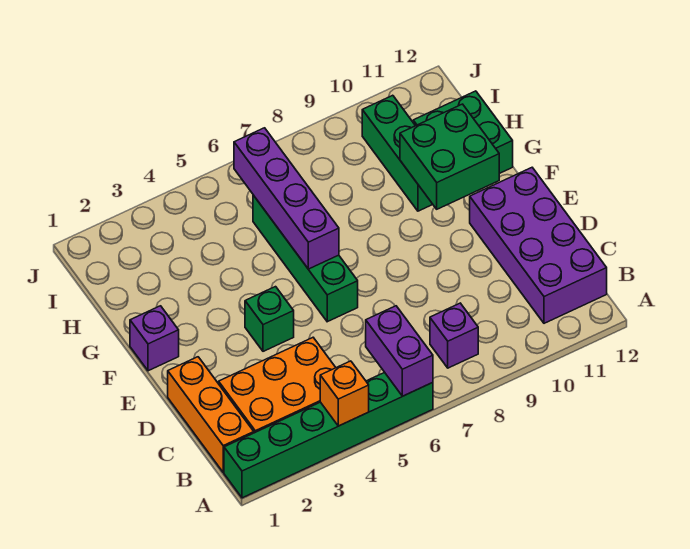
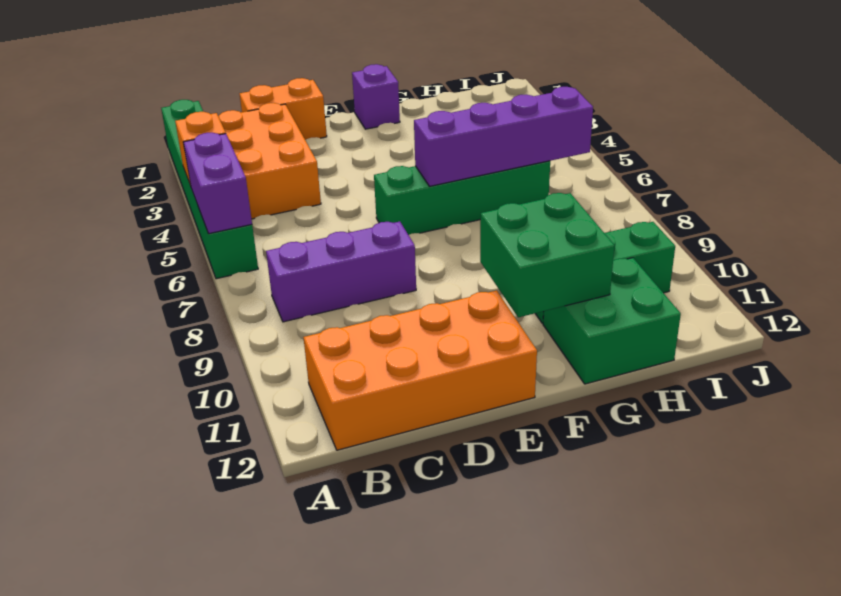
purple brick A6:B6 level 2 -> purple brick A5:A6 level 2
orange brick B1:D1 level 1 -> orange brick C1:D1 level 1
purple brick B8 level 1 -> purple brick B8:D8 level 1
purple brick B11:E12 level 1 -> orange brick B11:E12 level 1
green brick E4 level 1 -> none

